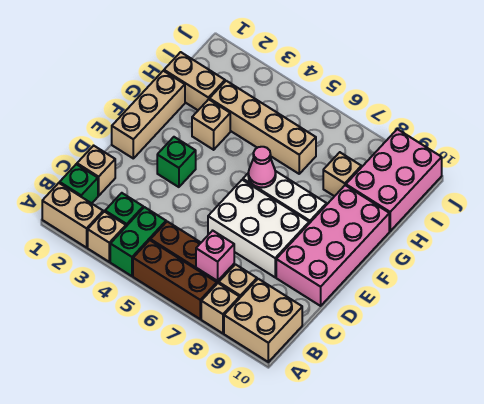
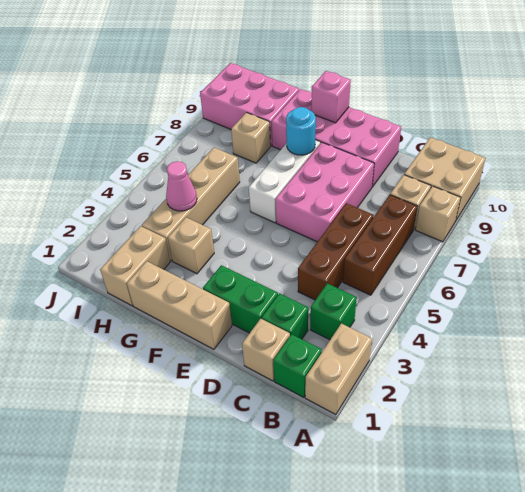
tan brick A3 level 1 -> none
green brick A4:B4 level 1 -> green brick D2:E2 level 1
brown brick A5:A7 level 1 -> brown brick C4:C6 level 1
pink brick B7 level 2 -> pink brick F10 level 2
white brick D6:E8 level 1 -> pink brick D6:E8 level 1
green brick E3 level 1 -> green brick C2 level 1
pink cone F6 level 2 -> pink cone H4 level 2
none -> cyan round brick F8 level 2

